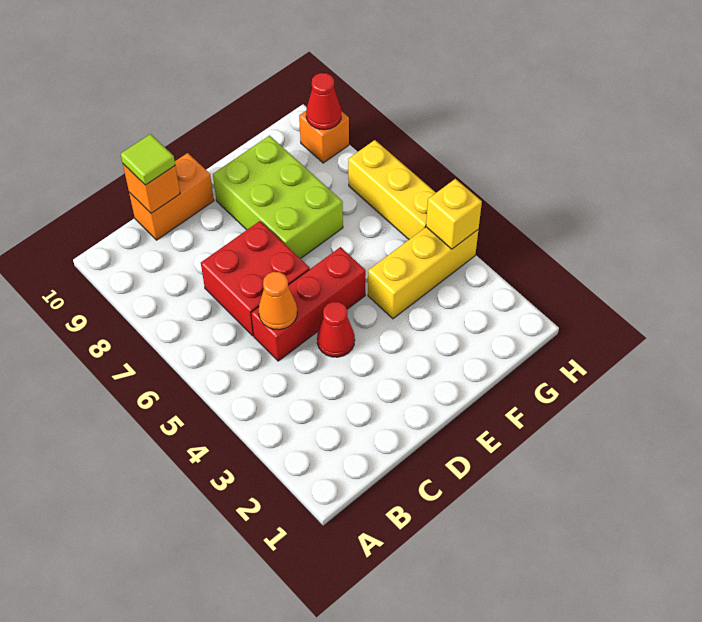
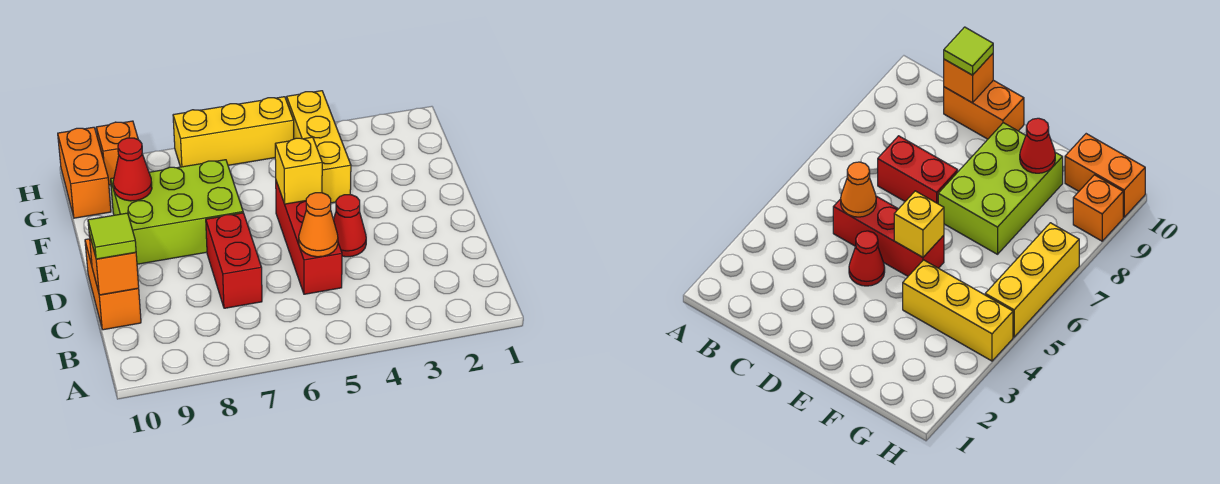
red brick C6:D7 level 1 -> red brick C7:D7 level 1
none -> orange brick G10:H10 level 1
yellow brick H4 level 2 -> yellow brick E5 level 2
red cone H9 level 2 -> red cone F9 level 2

